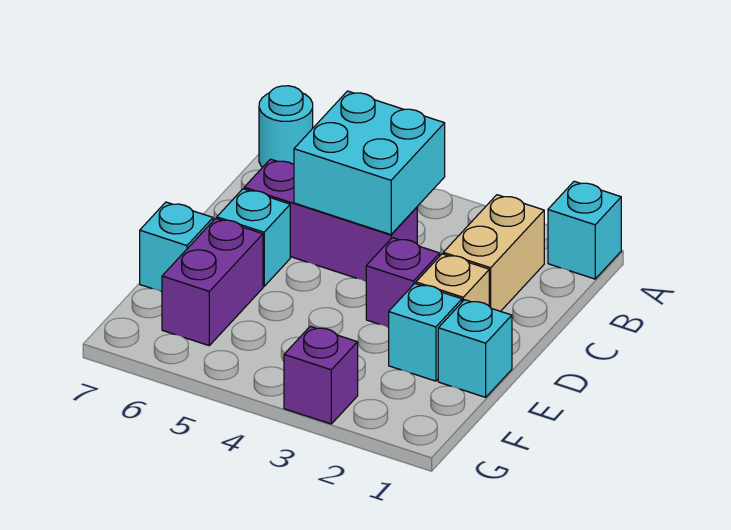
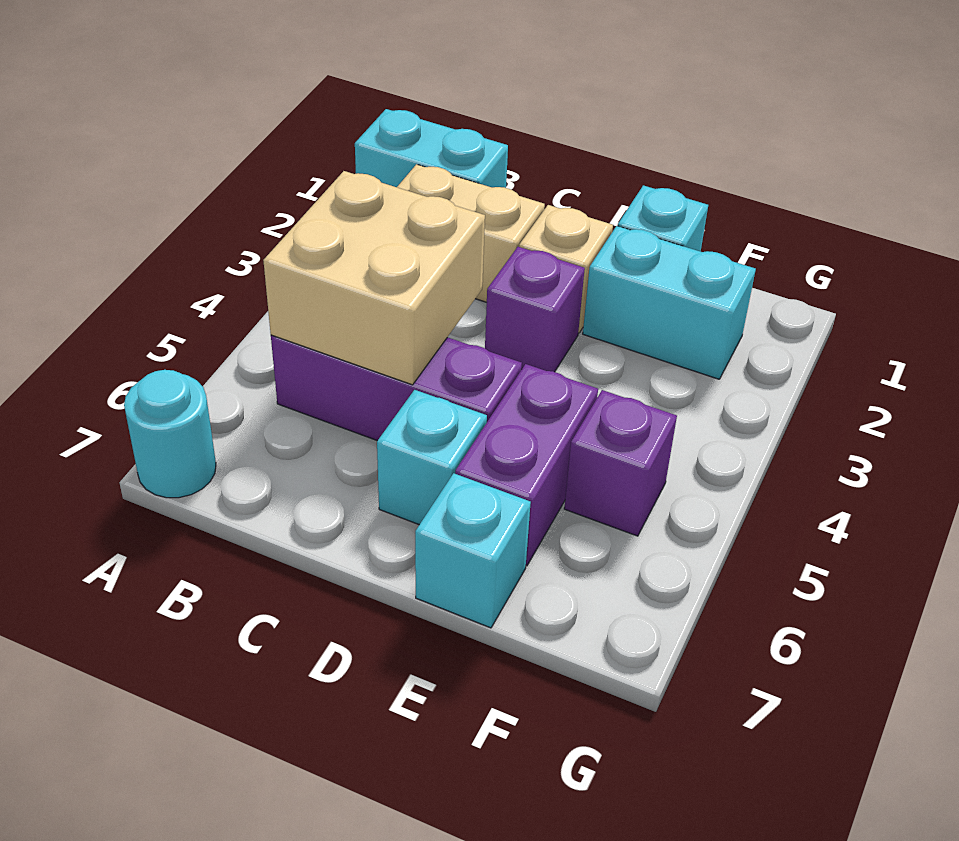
cyan brick A1 level 1 -> cyan brick A1:B1 level 1
cyan brick B4:C5 level 2 -> tan brick B4:C5 level 2
purple brick C4:C6 level 1 -> purple brick B5:D5 level 1
cyan brick E2 level 1 -> cyan brick E2:F2 level 1
purple brick E6:F6 level 1 -> purple brick E5:E6 level 1
purple brick G3 level 1 -> purple brick F5 level 1

